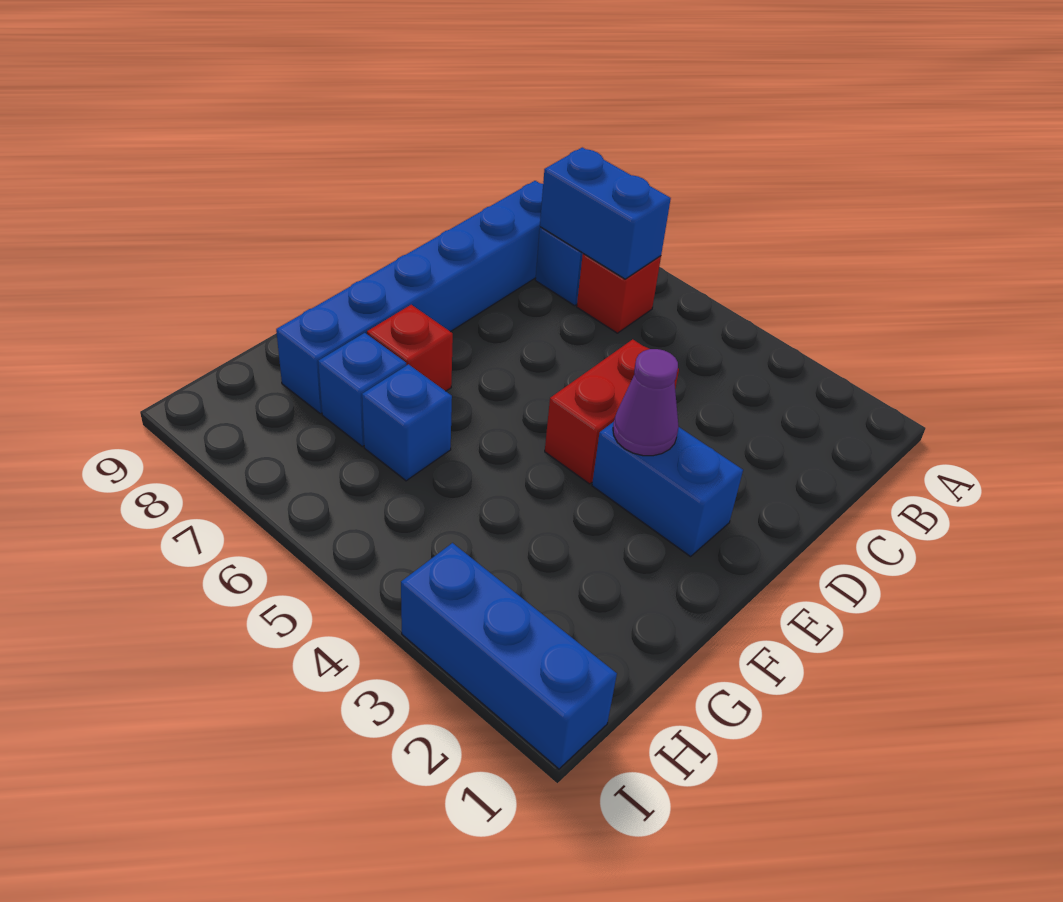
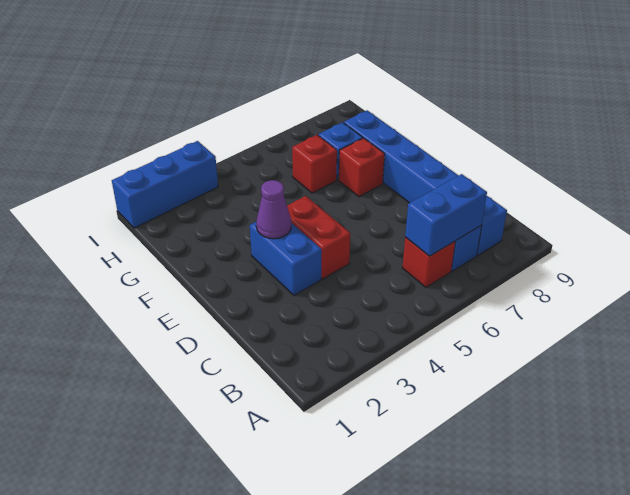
blue brick E2:E3 level 1 -> blue brick D3:E3 level 1
blue brick G6 level 1 -> red brick G6 level 1

